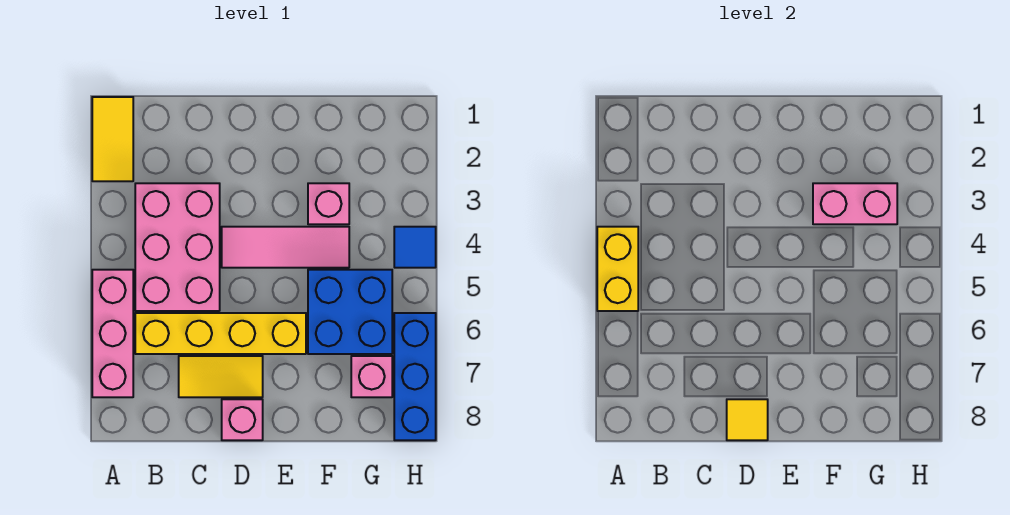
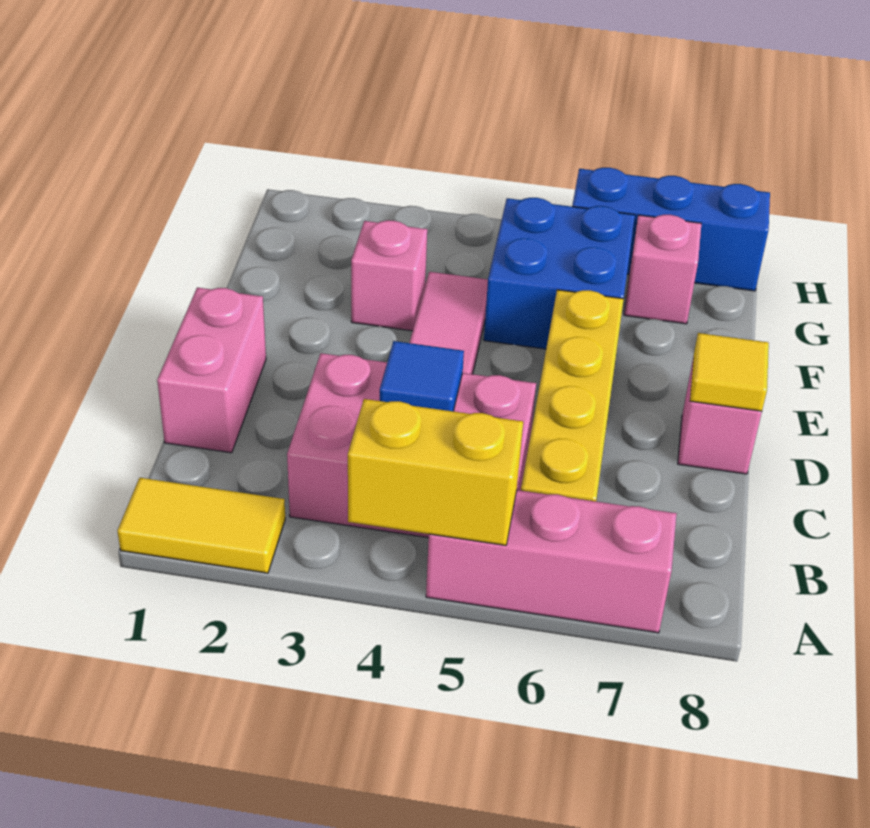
yellow tile C7:D7 level 1 -> none
pink brick F3:G3 level 2 -> pink brick C1:D1 level 1
blue tile H4 level 1 -> blue tile C4 level 2

